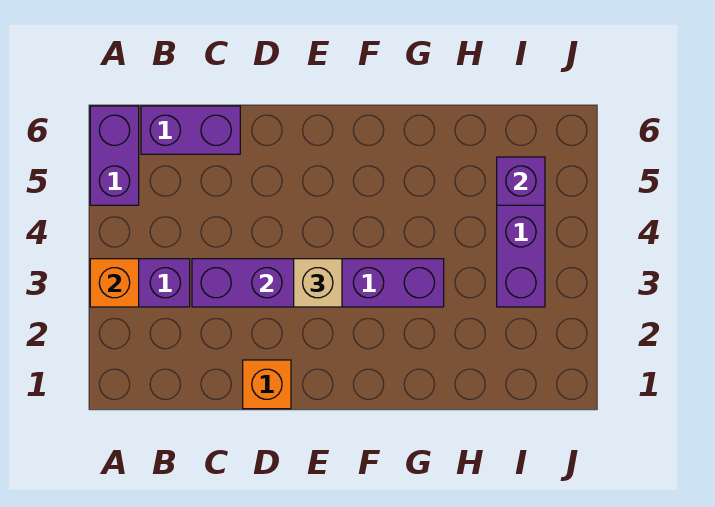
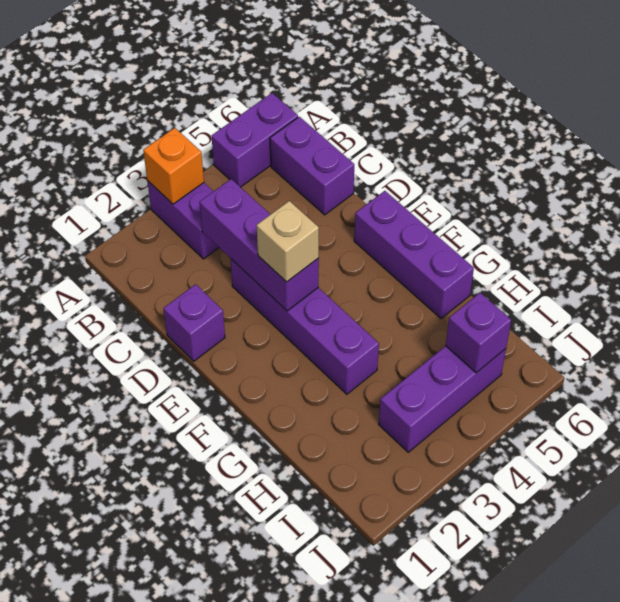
orange brick D1 level 1 -> purple brick D1 level 1
none -> purple brick E6:G6 level 1

